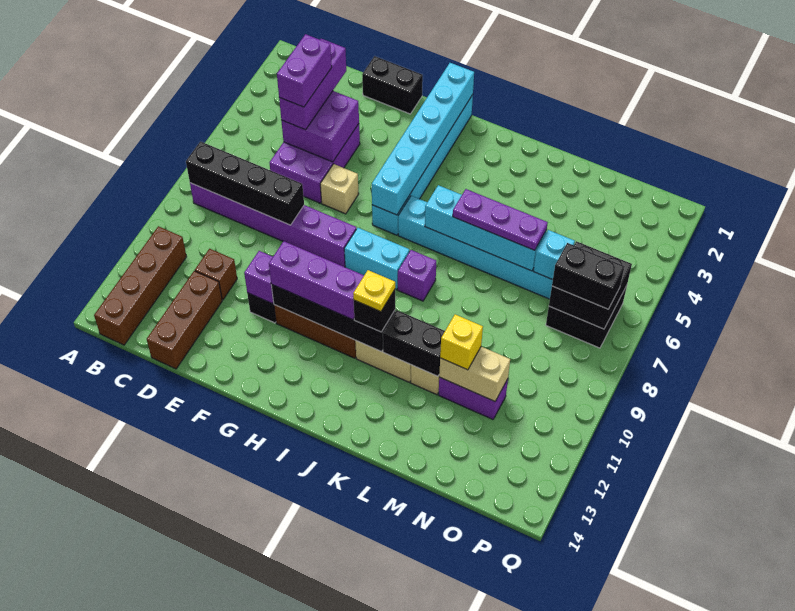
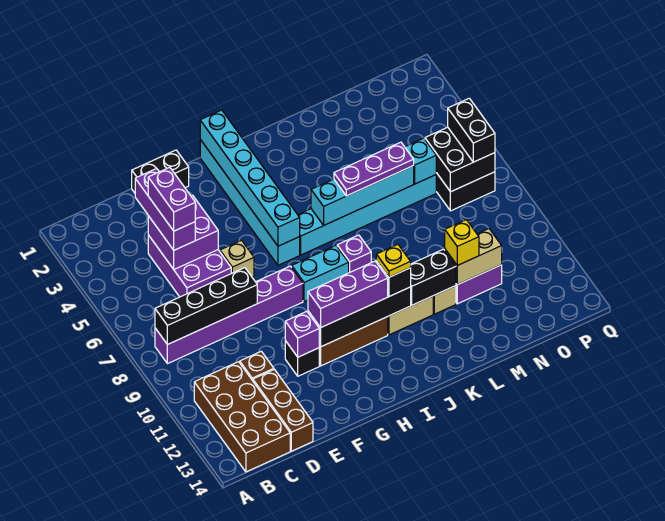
brown brick B11:B14 level 1 -> brown brick B11:C14 level 1
black brick O7:P7 level 3 -> black brick P6:P7 level 3

